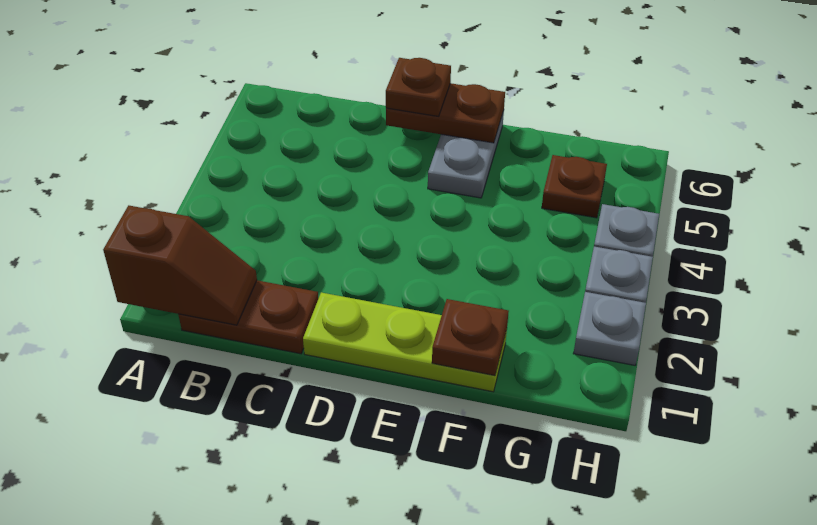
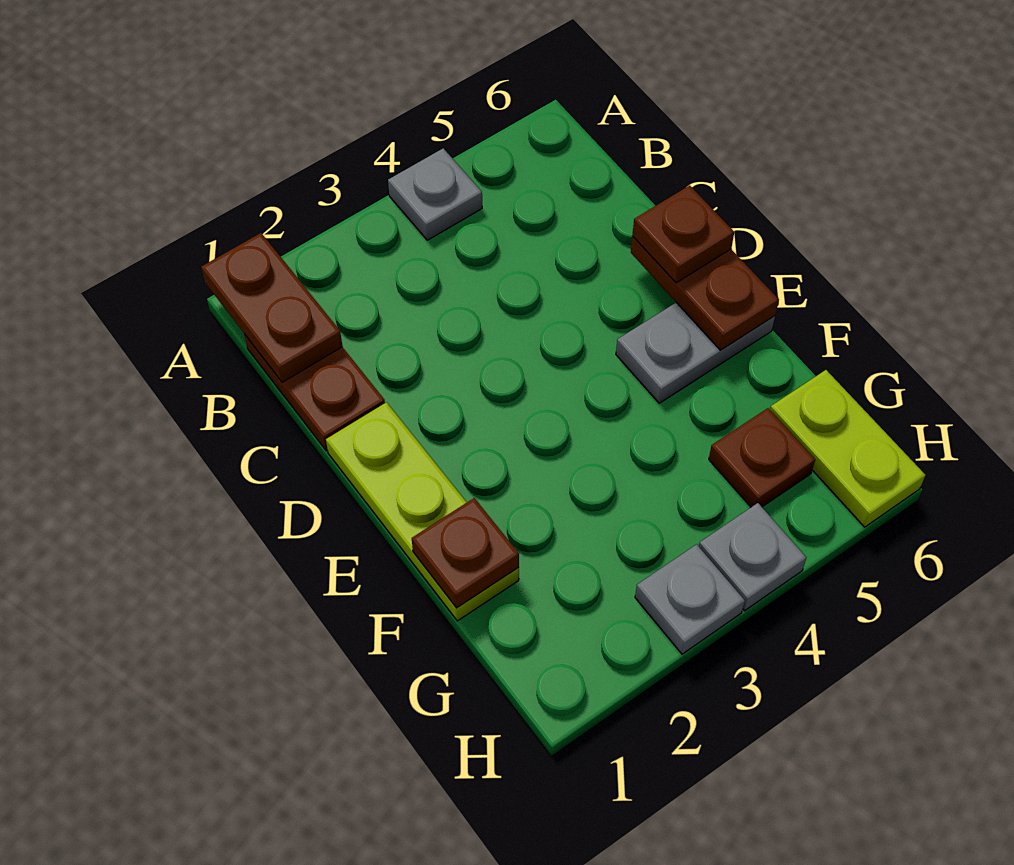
brown slope A1:B1 level 2 top A -> brown plate A1:B1 level 2
none -> lime plate G6:H6 level 1
grey plate H2 level 1 -> grey plate A4 level 1

